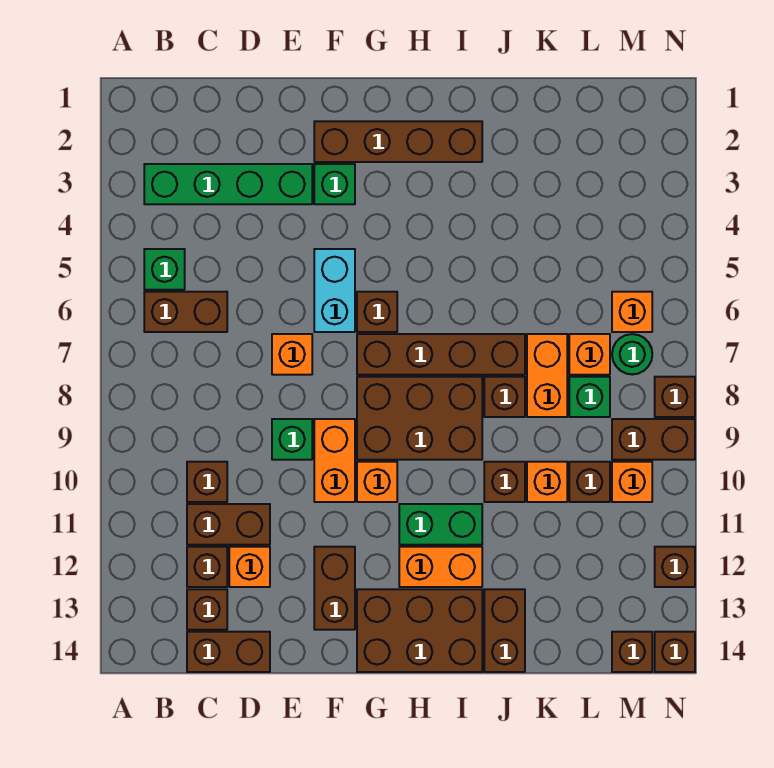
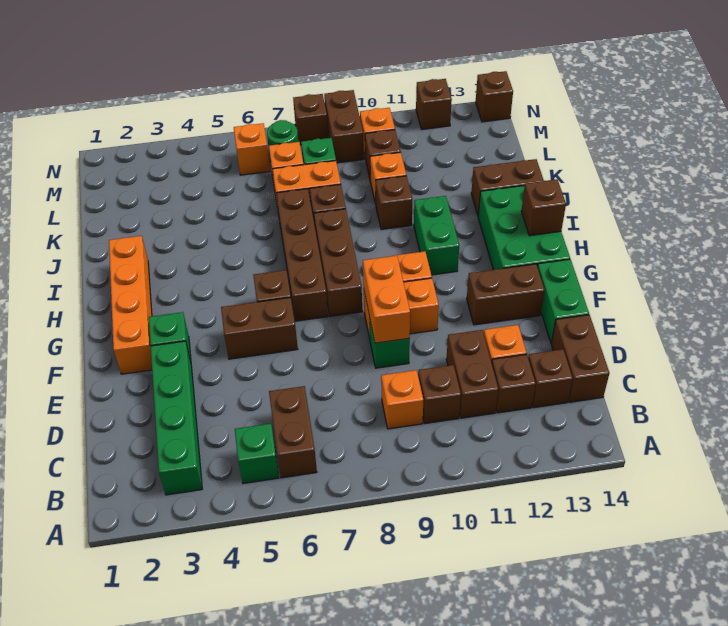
orange brick E7 level 1 -> orange brick C9 level 1
none -> green brick E14:F14 level 1
brown brick F2:I2 level 1 -> orange brick F2:I2 level 1
cyan brick F5:F6 level 1 -> brown brick F5:F6 level 1
brown brick G8:I9 level 1 -> brown brick G8:I8 level 1
brown brick G13:I14 level 1 -> green brick G13:I14 level 1
orange brick H12:I12 level 1 -> orange brick E9:F9 level 2
brown brick M14 level 1 -> brown brick H14 level 2

